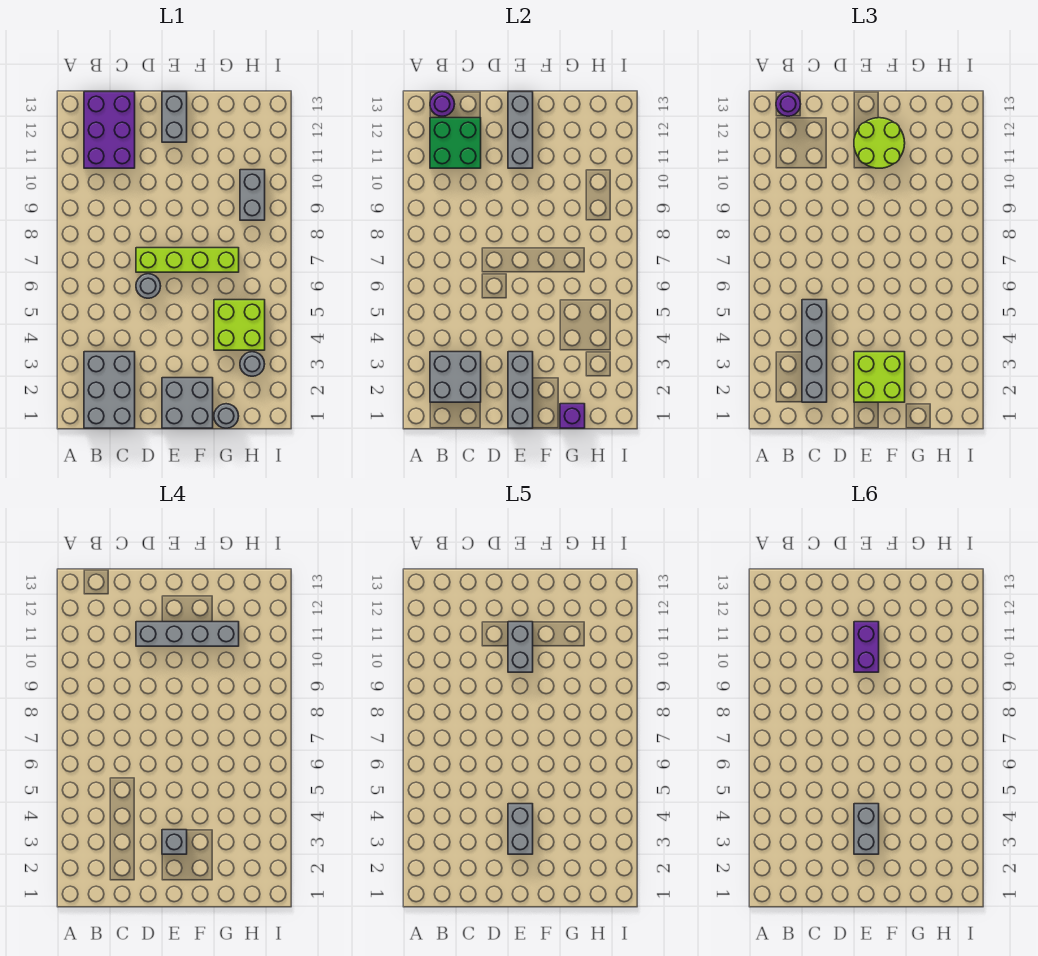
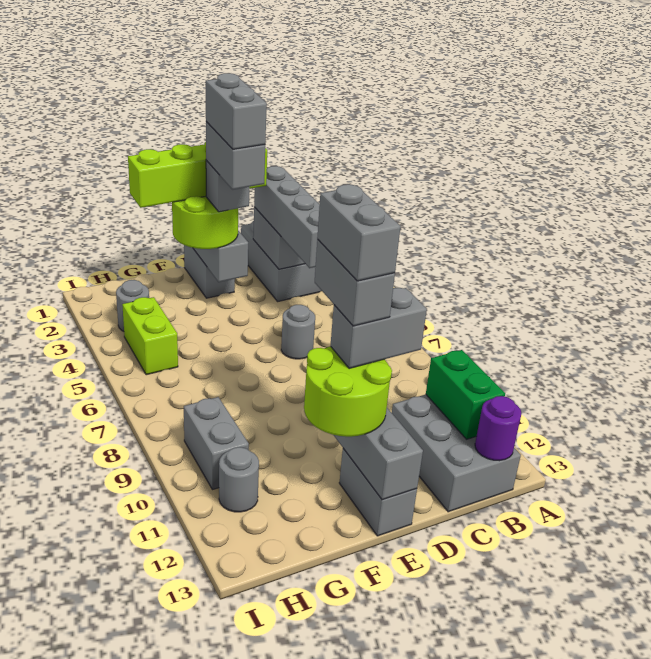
purple brick B11:C13 level 1 -> grey brick B11:C13 level 1
green brick B11:C12 level 2 -> green brick B11:B12 level 2
purple round brick B13 level 3 -> none
lime brick D7:G7 level 1 -> lime brick D2:G2 level 4
grey brick D11:G11 level 4 -> grey brick D11:E11 level 4
grey brick E1:F2 level 1 -> grey brick E1:E2 level 1
lime brick E2:F3 level 3 -> lime round brick E2:F3 level 3
purple brick E10:E11 level 6 -> grey brick E10:E11 level 6
grey round brick G1 level 1 -> grey round brick H11 level 1
purple brick G1 level 2 -> none
lime brick G4:H5 level 1 -> lime brick H4:H5 level 1

